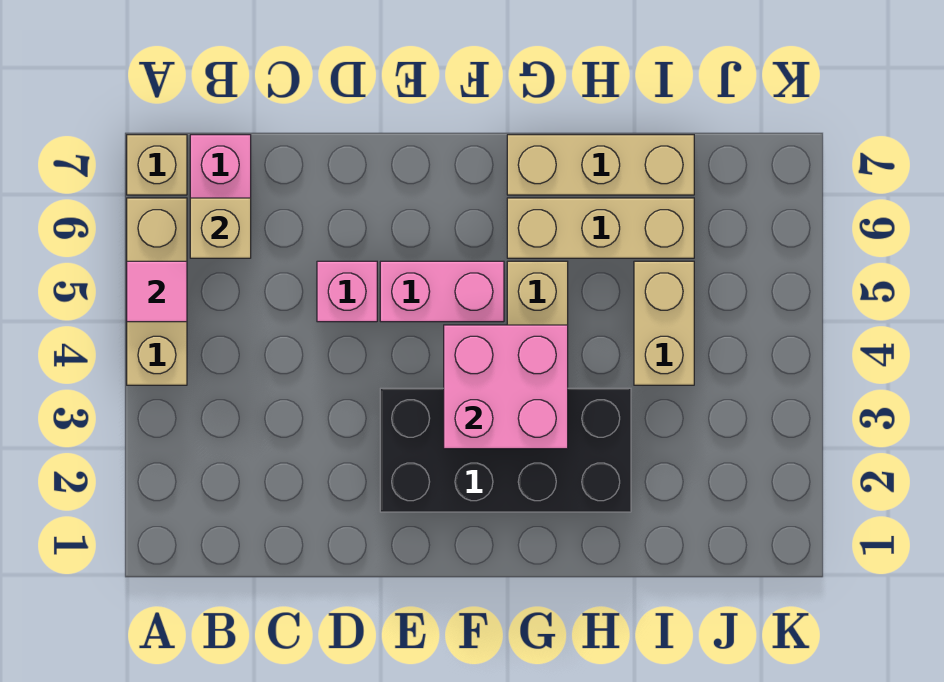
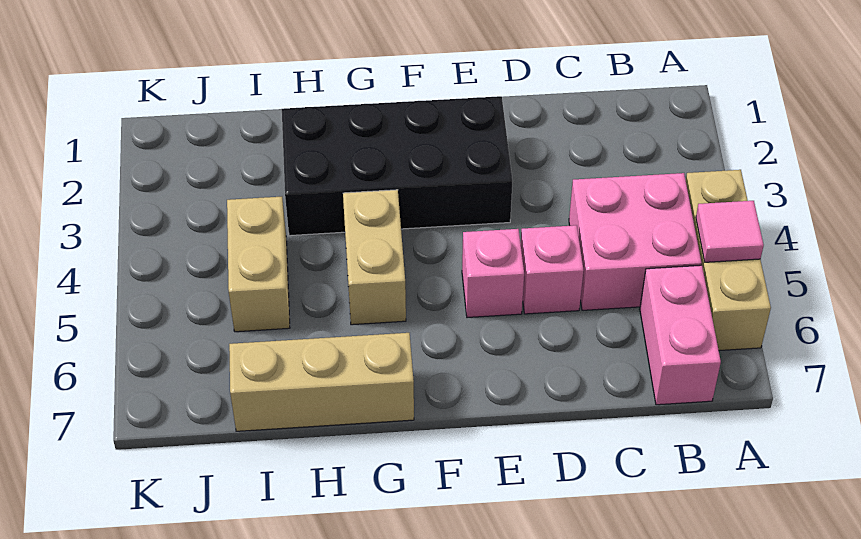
tan brick A7 level 1 -> none
tan brick B6 level 2 -> none
pink brick E5:F5 level 1 -> pink brick E5 level 1
pink brick F3:G4 level 2 -> pink brick B4:C5 level 1
tan brick G6:I6 level 1 -> none

